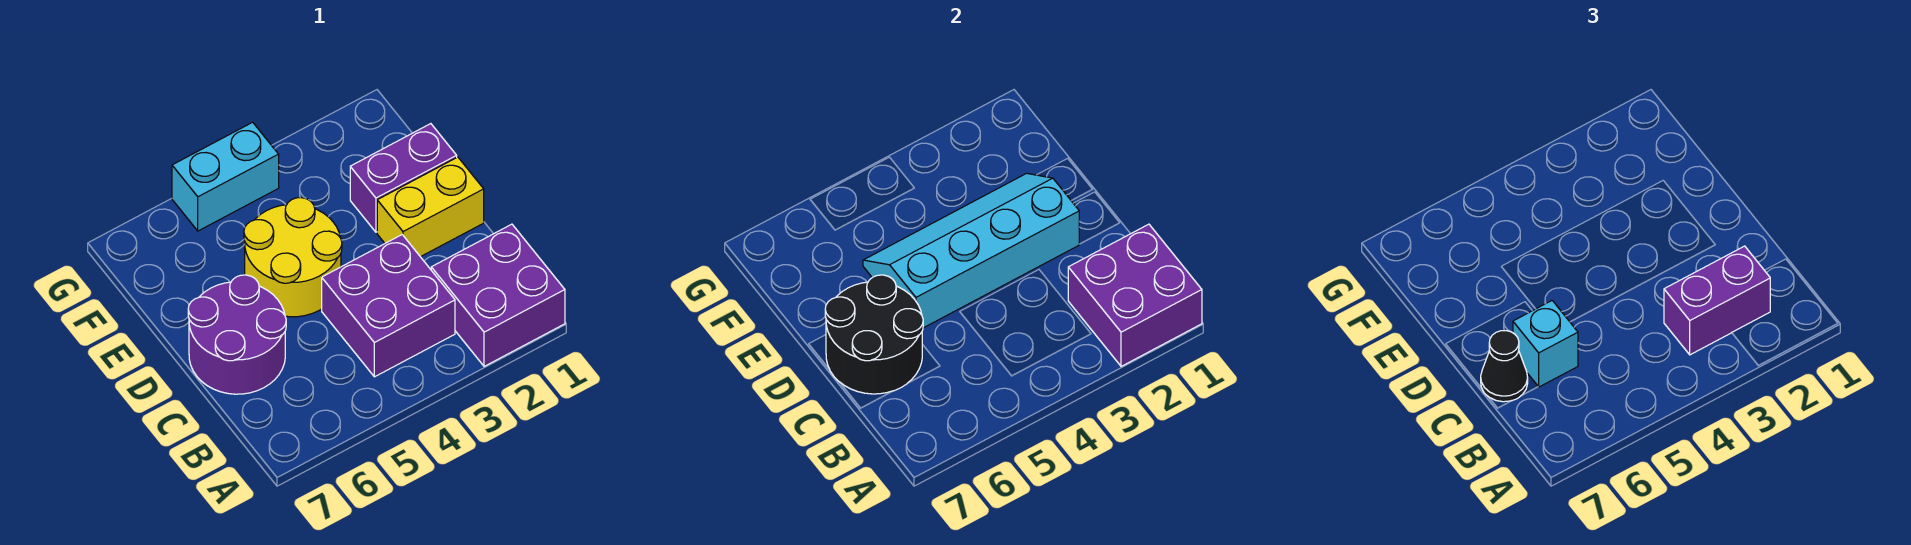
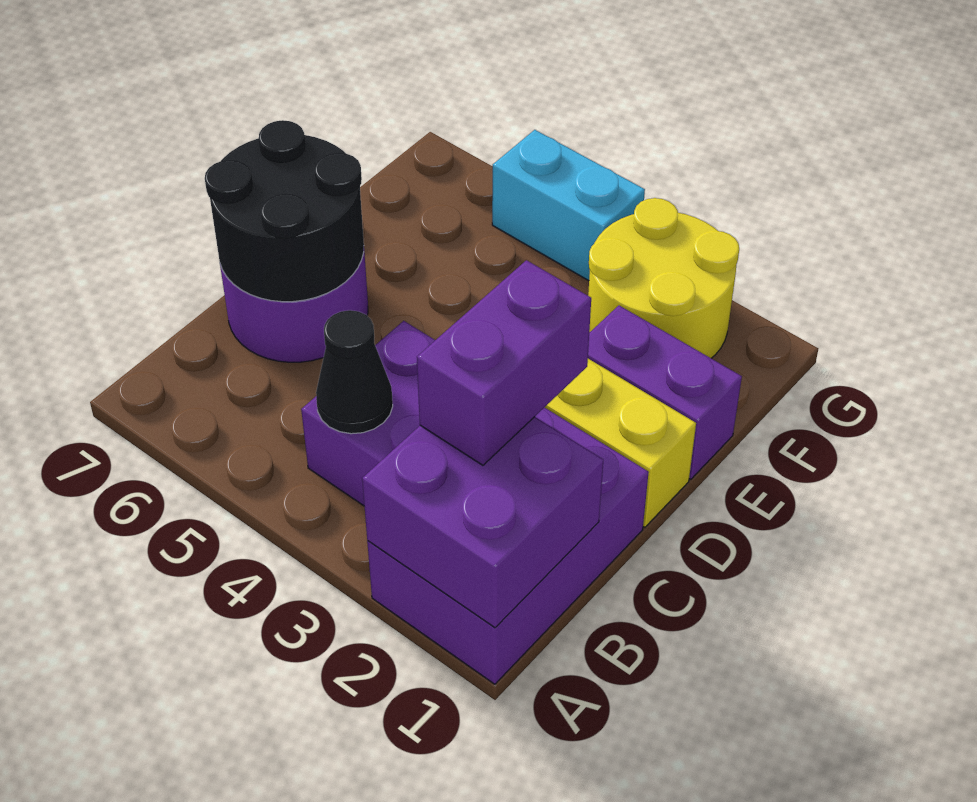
purple brick A1:B2 level 1 -> purple brick A1:C2 level 1
purple brick B2:B3 level 3 -> purple brick B2:C2 level 3
cyan brick C6 level 3 -> none
black cone C7 level 3 -> black cone B4 level 2
cyan slope D2:E5 level 2 top D -> none
yellow round brick D4:E5 level 1 -> yellow round brick F2:G3 level 1

